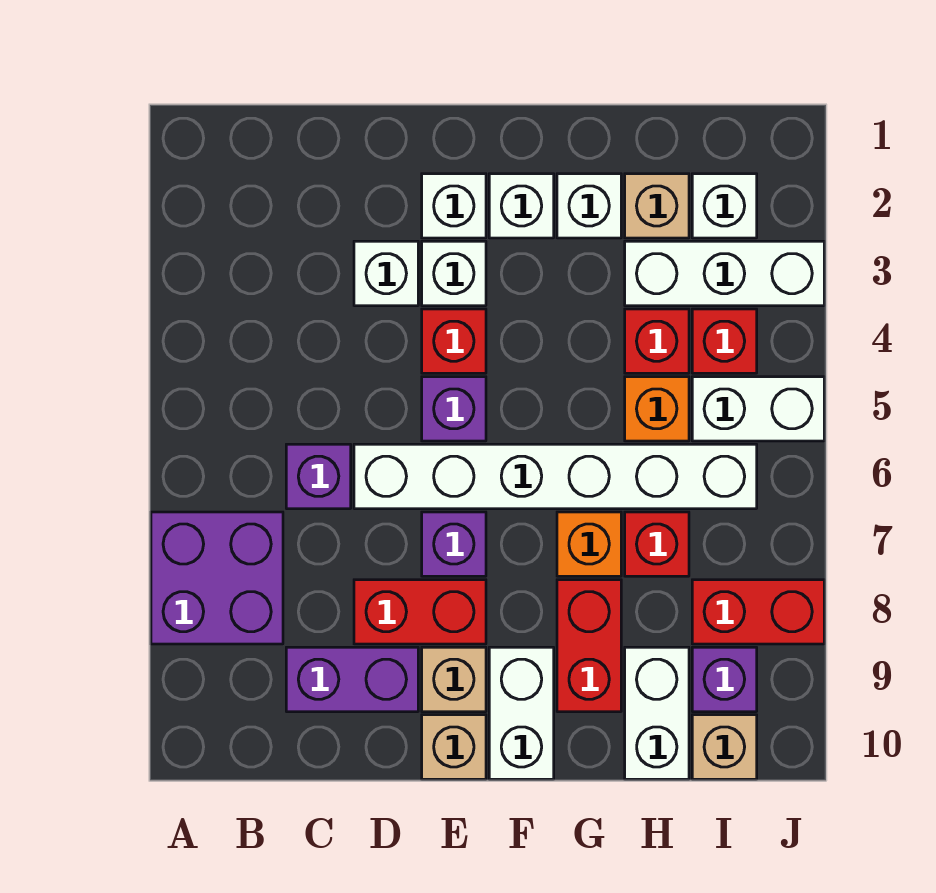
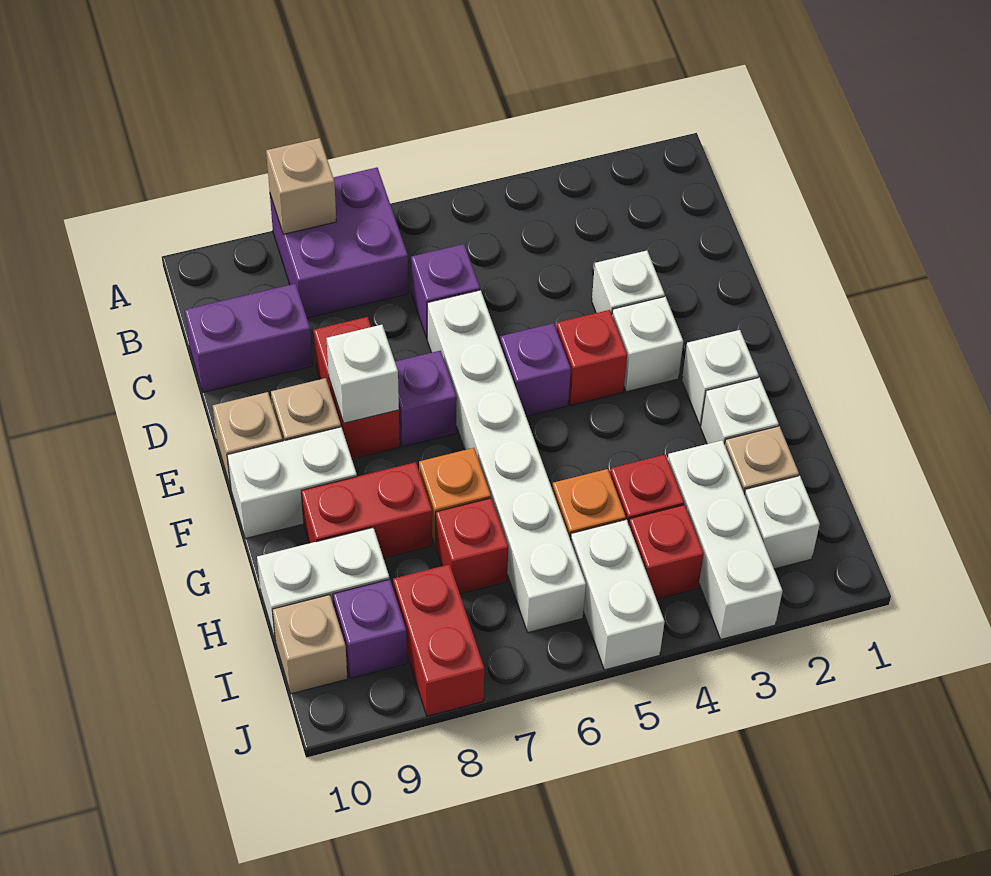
none -> tan brick A8 level 2
purple brick C9:D9 level 1 -> purple brick C9:C10 level 1
white brick E2 level 1 -> white brick E8 level 2

